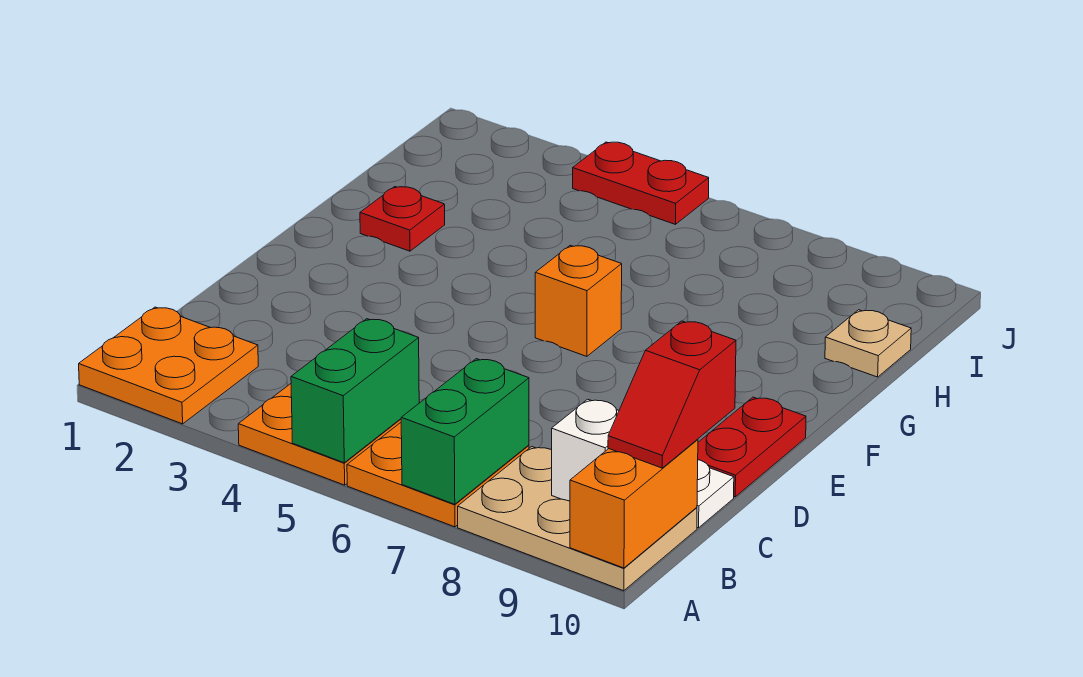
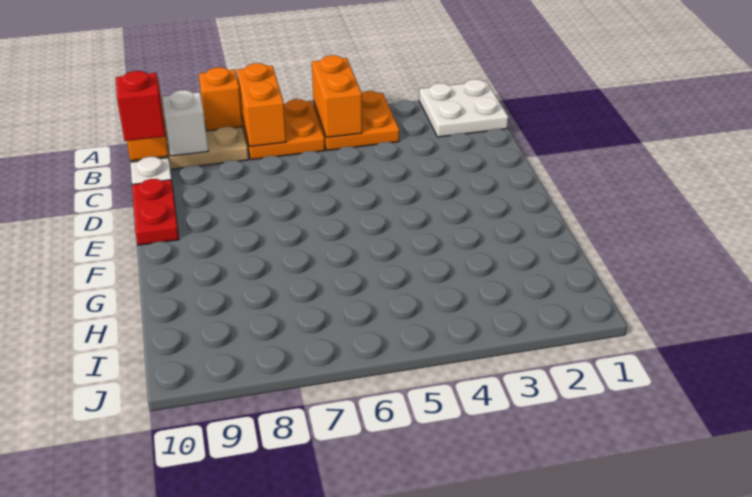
orange plate A1:B2 level 1 -> white plate A1:B2 level 1
green brick A5:B5 level 2 -> orange brick A5:B5 level 2
green brick A7:B7 level 2 -> orange brick A7:B7 level 2
orange brick F6 level 1 -> orange brick A8 level 2
red plate G2 level 1 -> none
tan plate H10 level 1 -> none
red plate J4:J5 level 1 -> none

